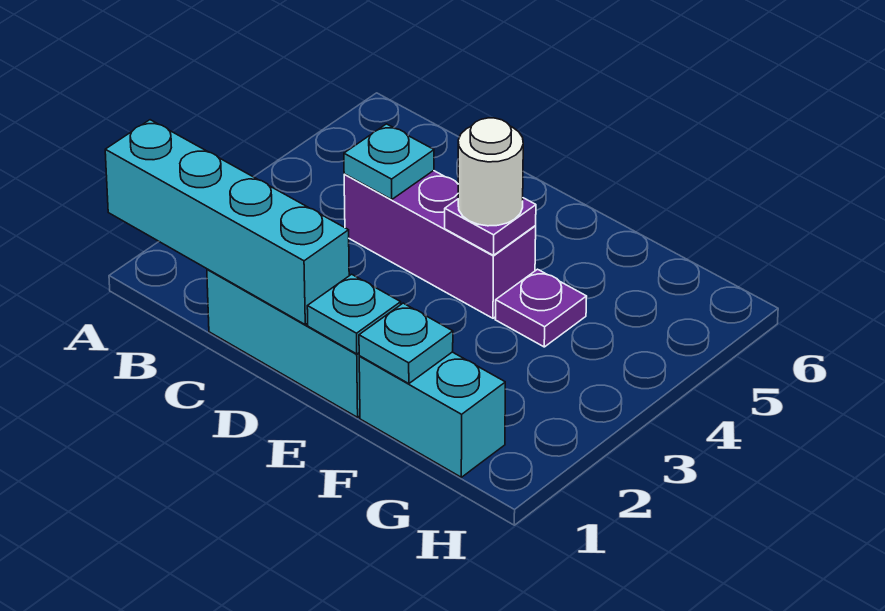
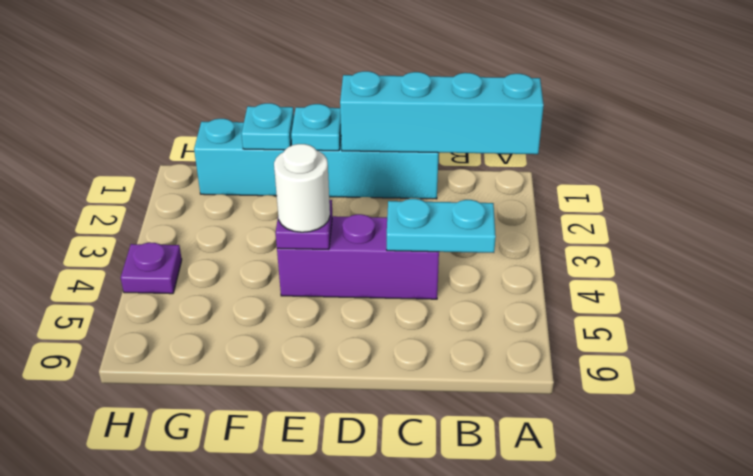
cyan plate C4 level 2 -> cyan plate B4:C4 level 2
purple plate F4 level 1 -> purple plate H4 level 1

